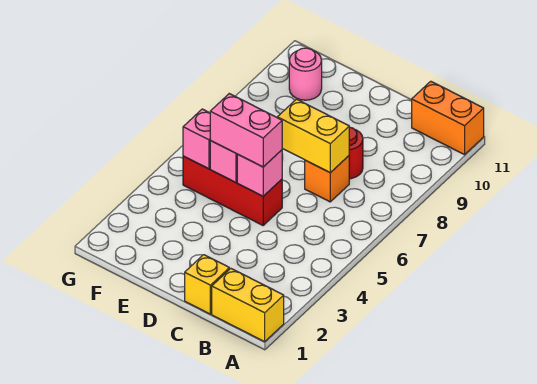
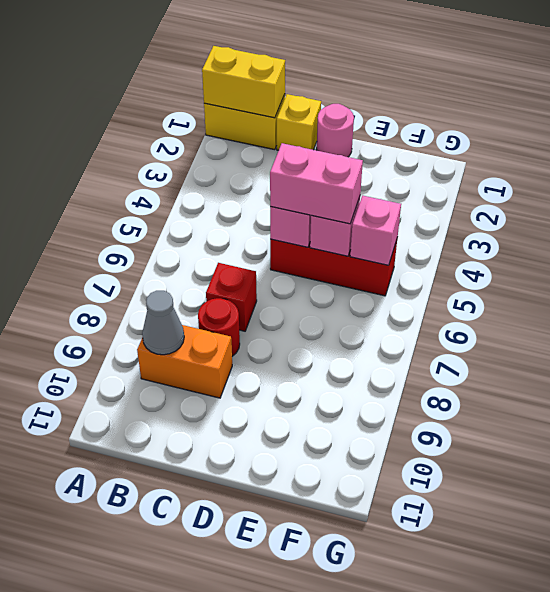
orange brick A11:B11 level 1 -> orange brick B9:C9 level 1
none -> grey cone B9 level 2
orange brick C7 level 1 -> red brick C7 level 1
yellow brick C7:D7 level 2 -> yellow brick A1:B1 level 2
pink round brick F10 level 1 -> pink round brick D1 level 1

